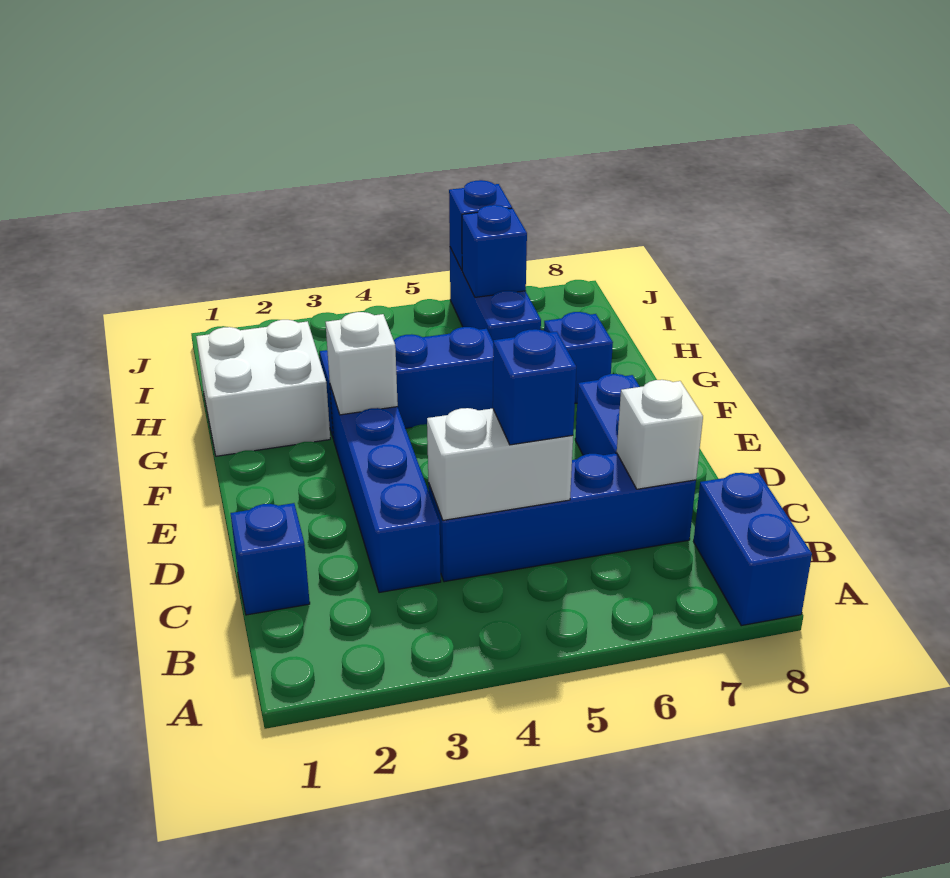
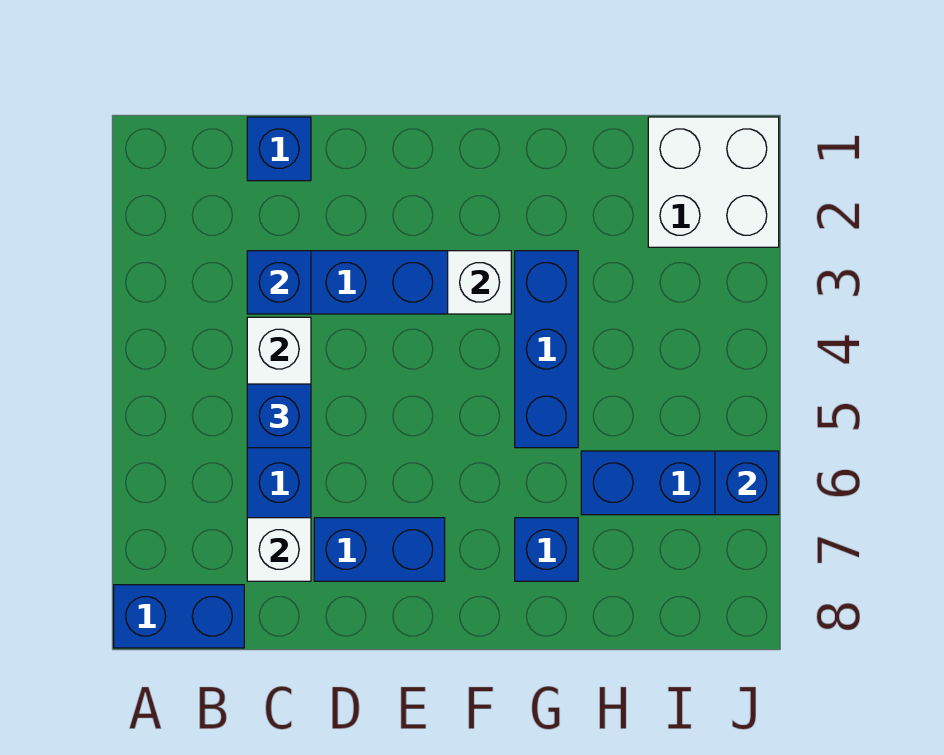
white brick G1:H2 level 1 -> white brick I1:J2 level 1
blue brick I6 level 2 -> blue brick C3 level 2

